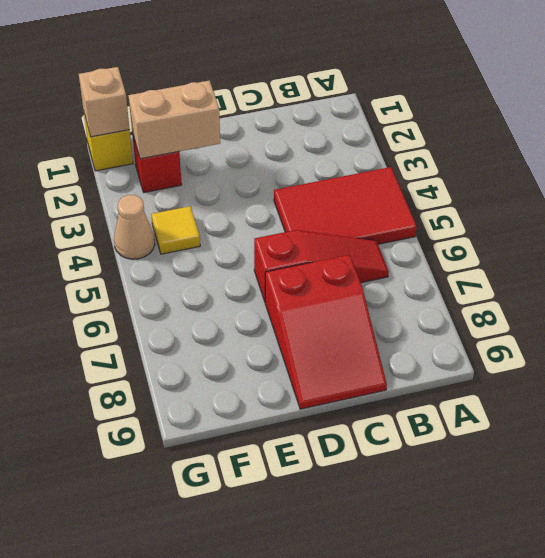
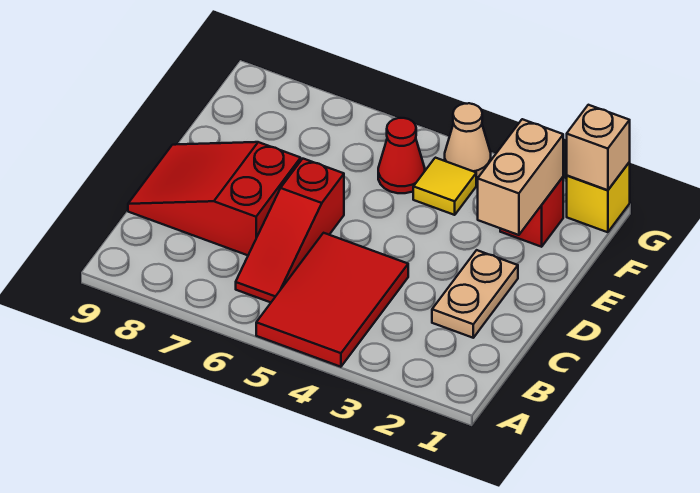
none -> tan plate C2:D2 level 1
none -> red cone F5 level 1

